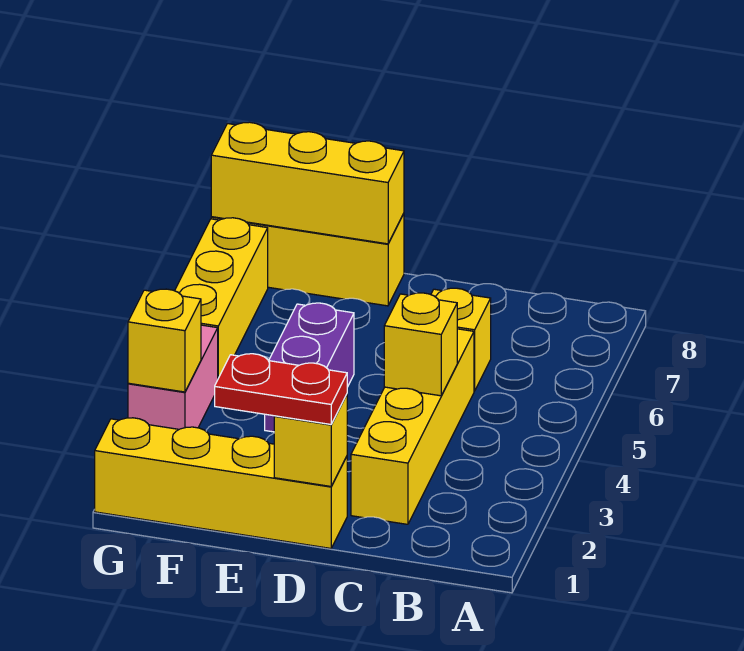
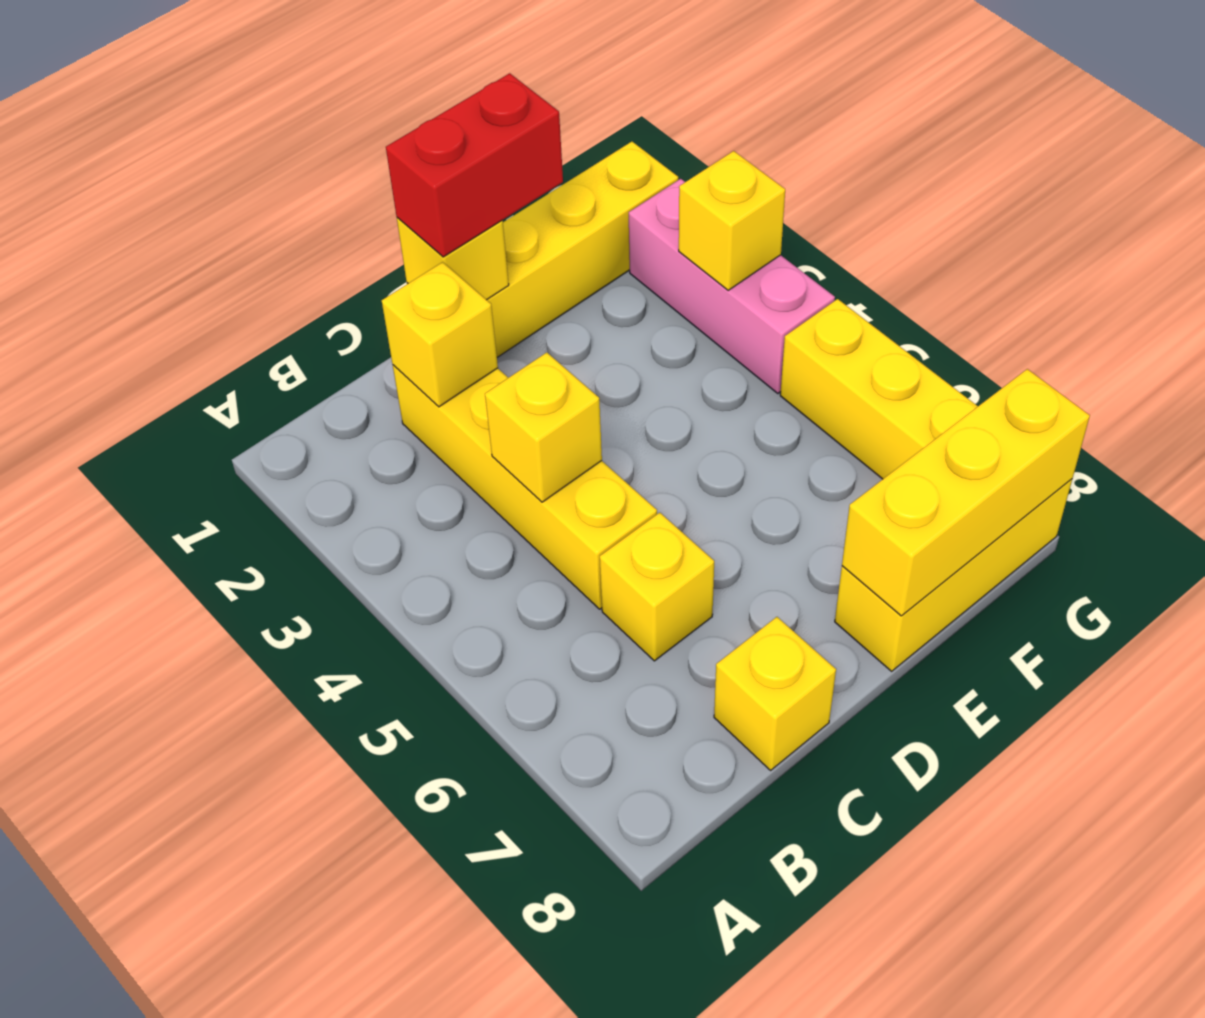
none -> yellow brick C2 level 2
none -> yellow brick C8 level 1
red plate D1:E1 level 3 -> red brick D1:E1 level 3
purple brick E4:E5 level 1 -> none
pink brick G3:G4 level 1 -> pink brick G2:G4 level 1

